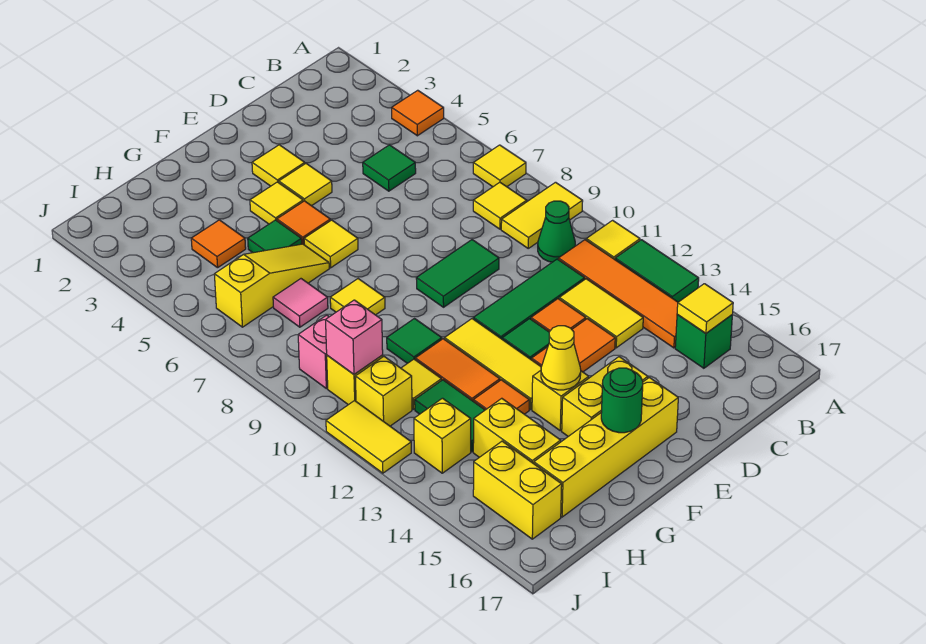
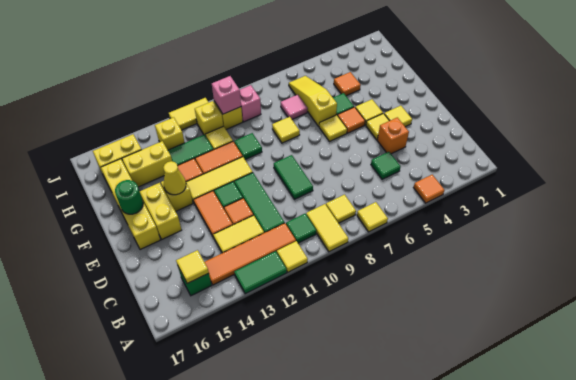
green cone B10 level 1 -> green tile B10 level 1
none -> orange brick D4 level 1
yellow slope G6:I6 level 1 top I -> yellow slope G6:I6 level 1 top G

